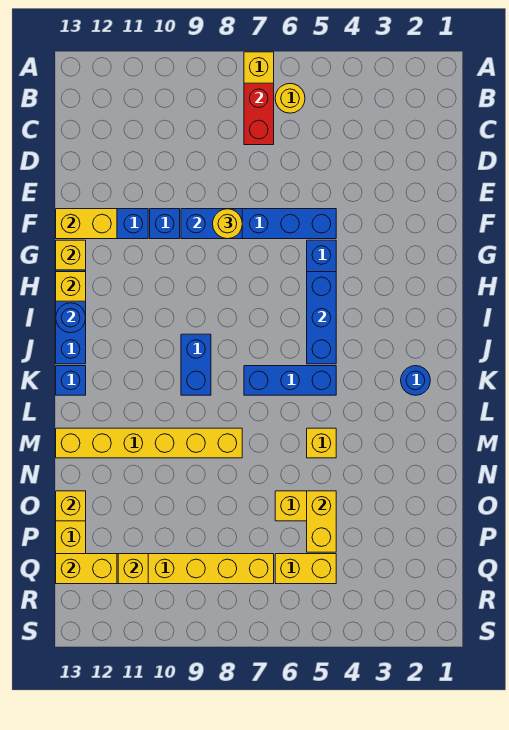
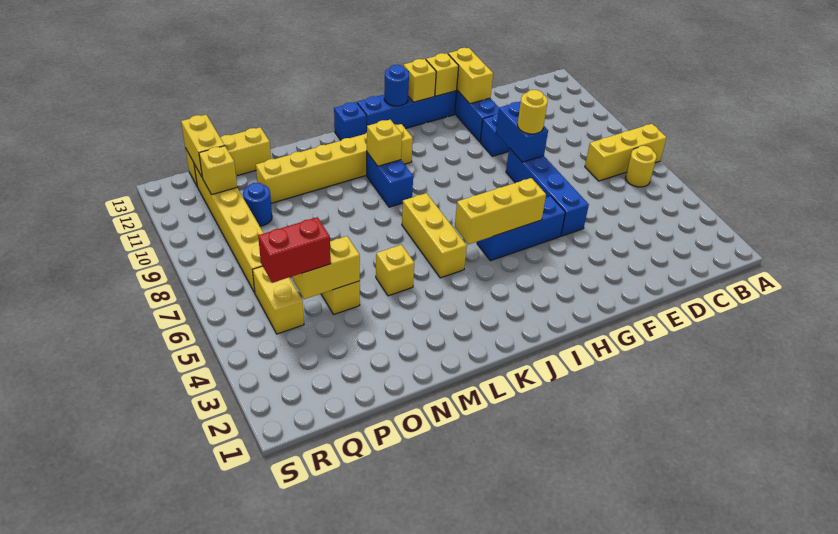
red brick B7:C7 level 2 -> red brick P5:Q5 level 3
blue brick H5:J5 level 2 -> yellow brick H5:J5 level 2
blue brick J9:K9 level 1 -> blue brick K9:K10 level 1
blue round brick K2 level 1 -> blue round brick P10 level 1
blue brick K5:K7 level 1 -> yellow brick K5:K7 level 1
yellow brick M8:M13 level 1 -> yellow brick J11:O11 level 1
yellow brick O13 level 2 -> yellow brick K10 level 2

